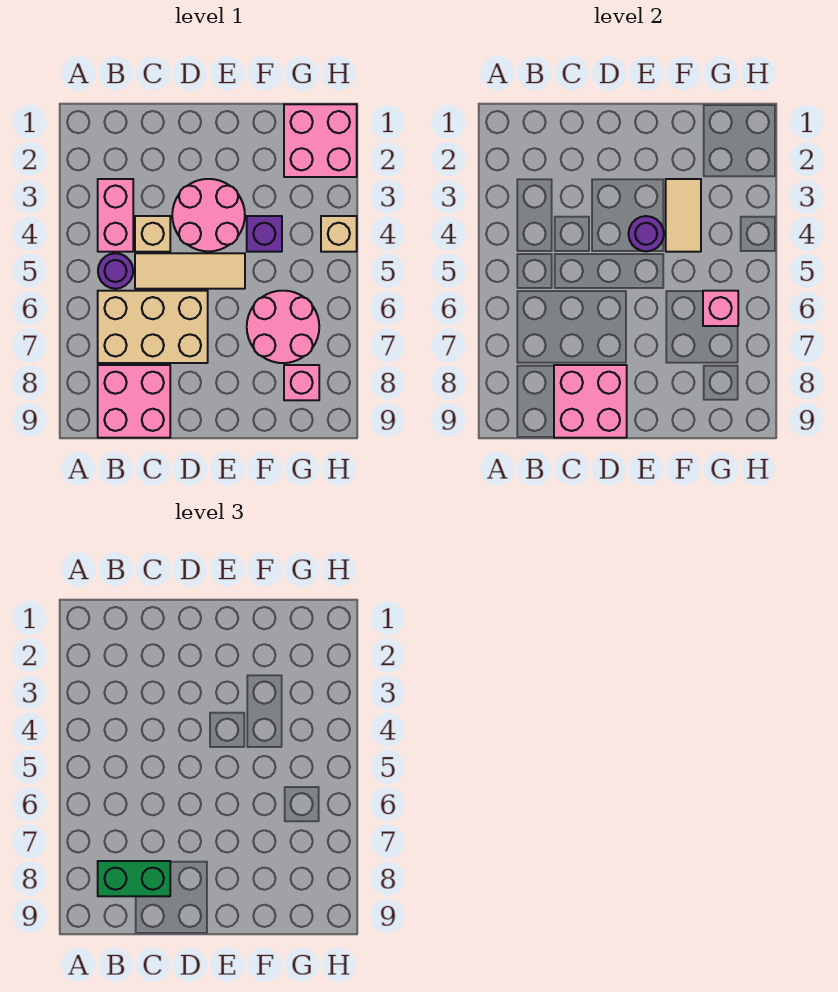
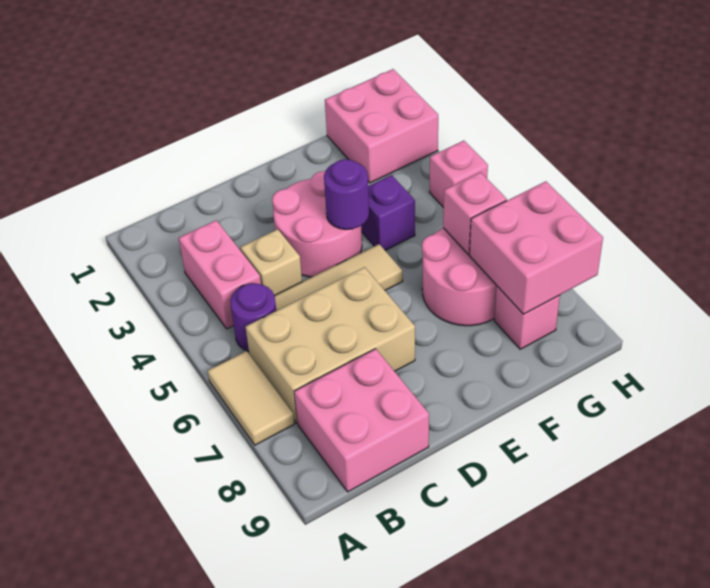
green brick B8:C8 level 3 -> none
pink brick C8:D9 level 2 -> pink brick G7:H8 level 2
tan tile F3:F4 level 2 -> tan tile A6:A7 level 1
tan brick H4 level 1 -> pink brick H4 level 1

